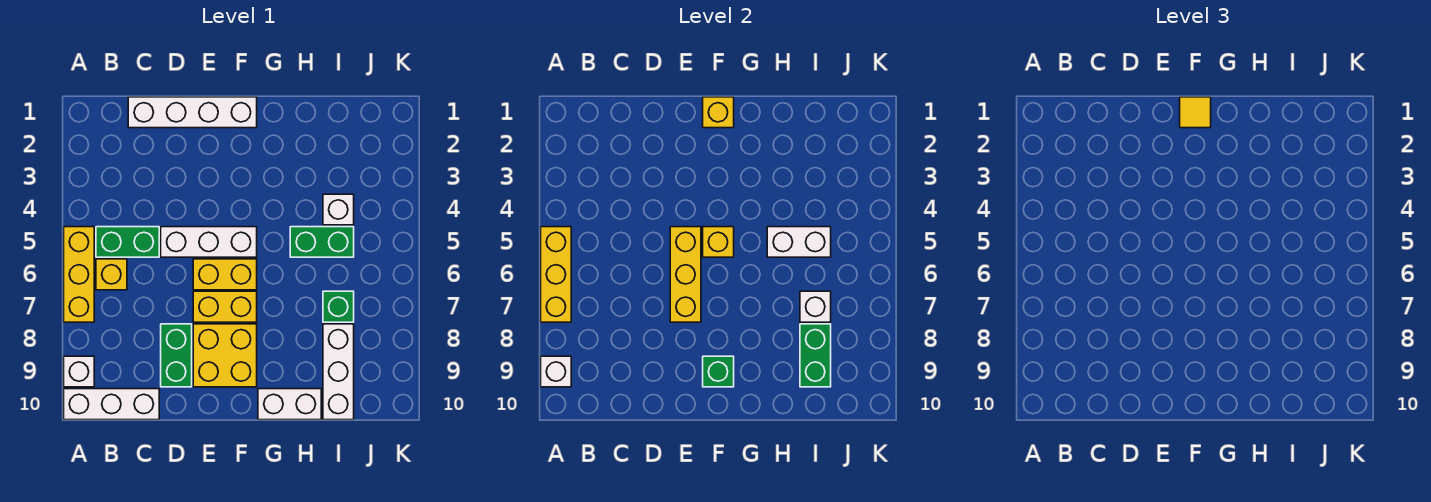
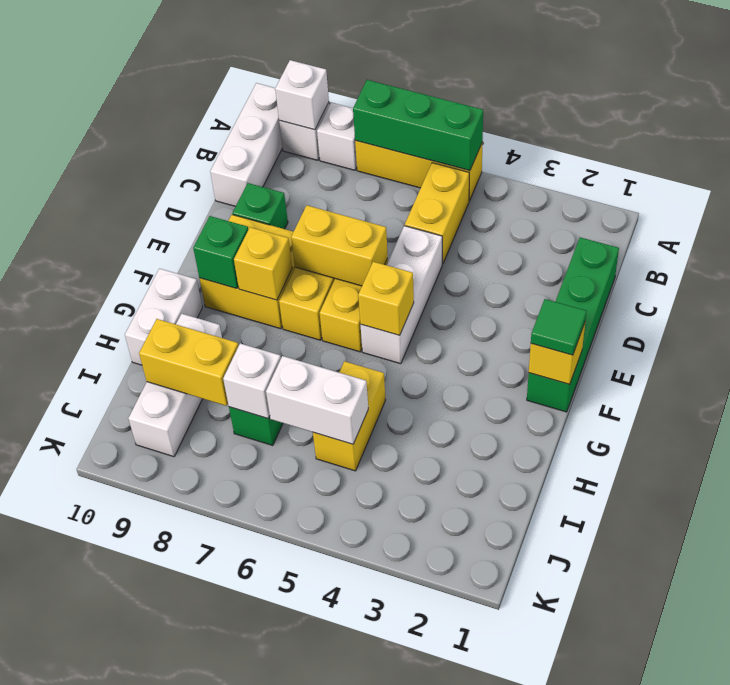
yellow brick A5:A7 level 2 -> green brick A5:A7 level 2
green brick B5:C5 level 1 -> yellow brick B5:C5 level 1
yellow brick B6 level 1 -> yellow brick F8 level 2
white brick C1:F1 level 1 -> green brick C1:F1 level 1
green brick D8:D9 level 1 -> green brick D9 level 1
yellow brick E5:E7 level 2 -> yellow brick E6:E7 level 2
yellow tile F1 level 3 -> green tile F1 level 3
green brick H5:I5 level 1 -> yellow brick H5:I5 level 1
white brick H5:I5 level 2 -> white brick I5:I6 level 2
white brick I4 level 1 -> white brick A8 level 1
white brick I8:I10 level 1 -> white brick H9:J9 level 1
green brick I8:I9 level 2 -> yellow brick I8:I9 level 2

